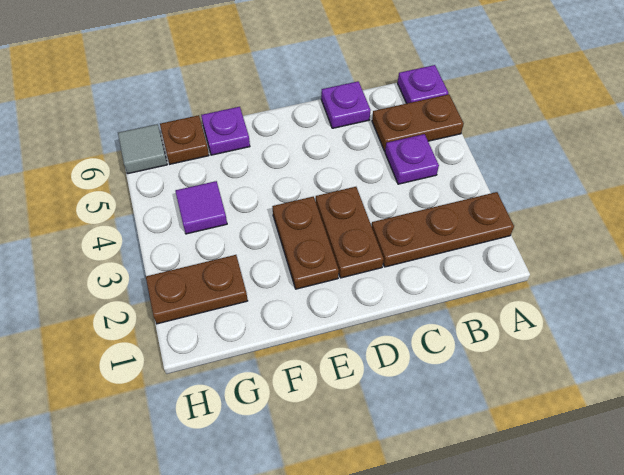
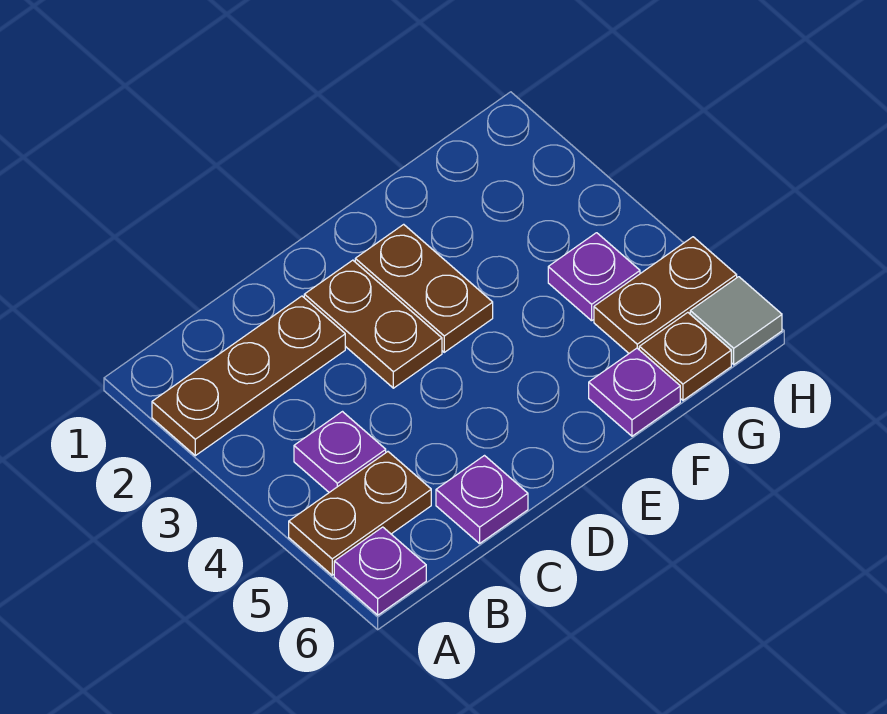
brown plate G2:H2 level 1 -> brown plate G5:H5 level 1
purple tile G4 level 1 -> purple plate G4 level 1

